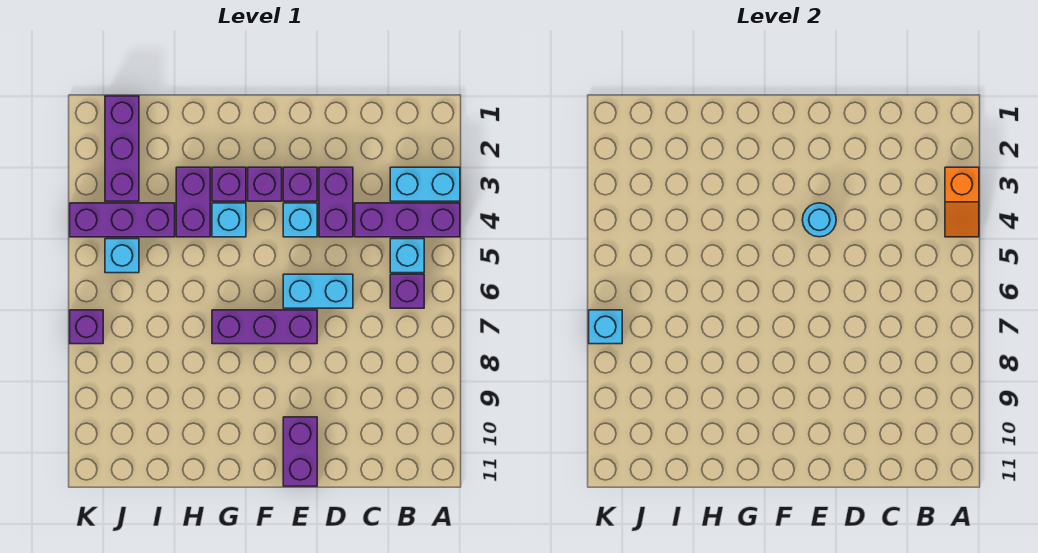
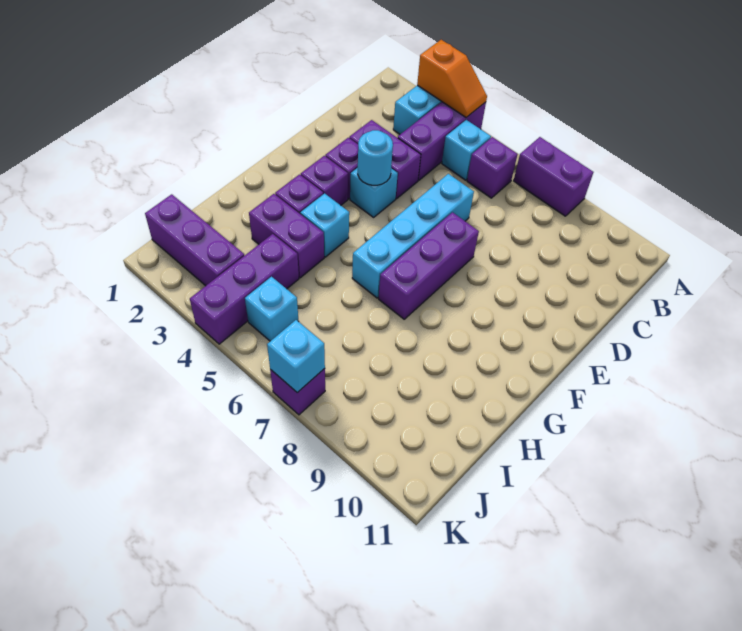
cyan brick D6:E6 level 1 -> cyan brick D6:G6 level 1
purple brick E10:E11 level 1 -> purple brick A7:A8 level 1

